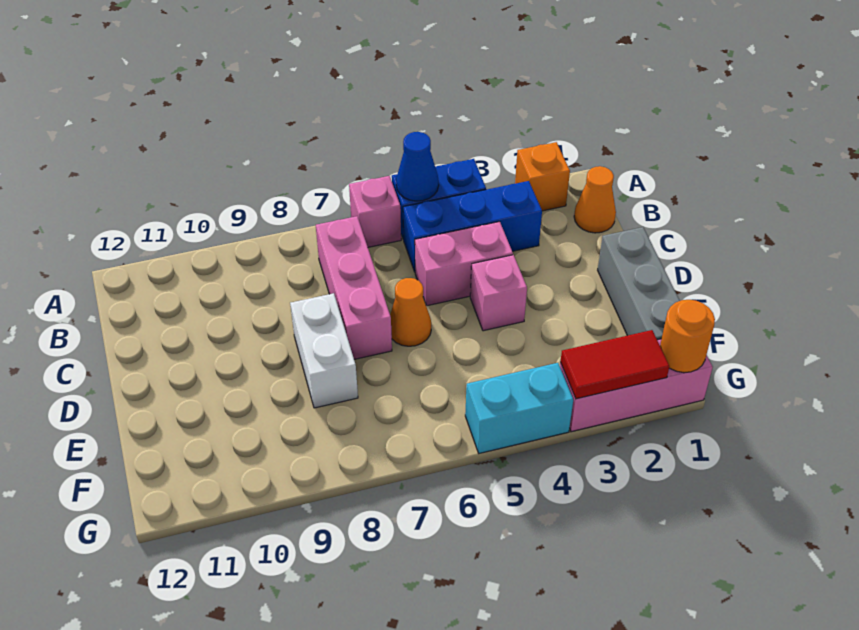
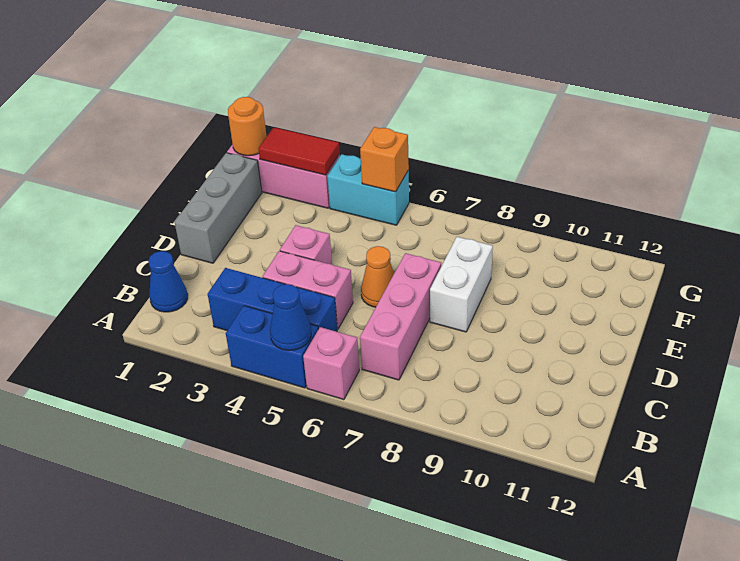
orange brick A2 level 1 -> orange brick G5 level 2
orange cone B1 level 1 -> blue cone B1 level 1

